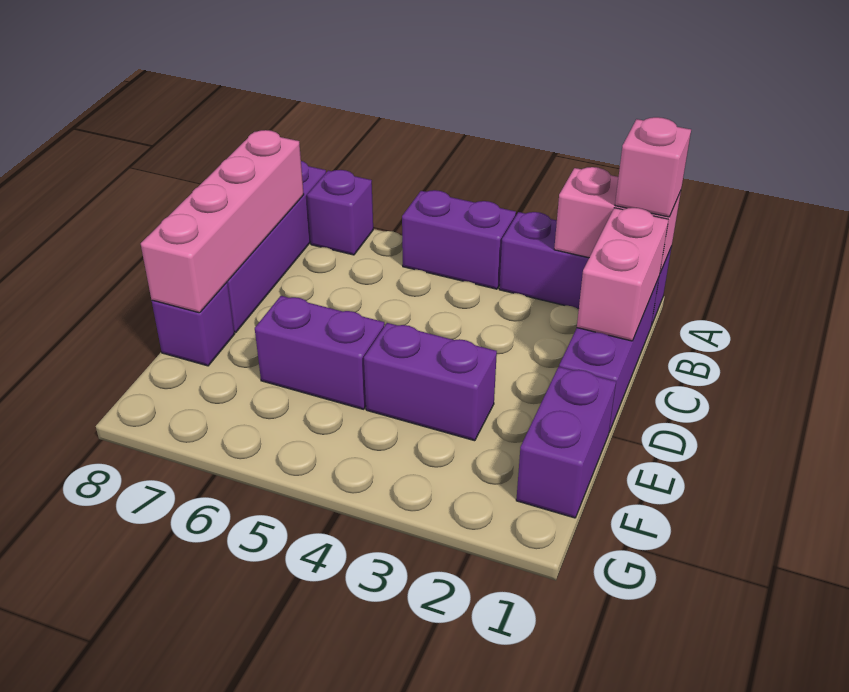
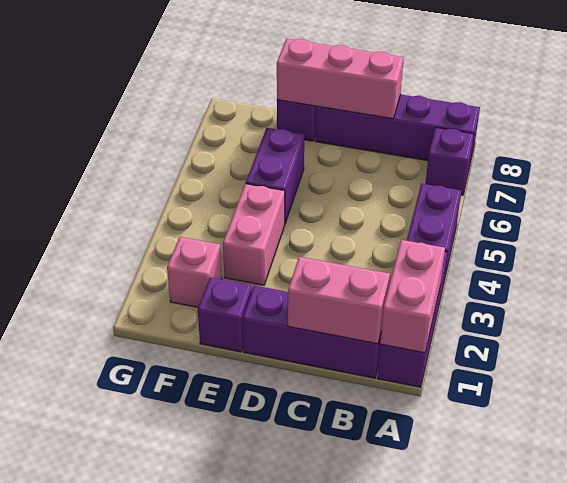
pink brick A1 level 3 -> pink brick F2 level 1
pink brick B8:E8 level 2 -> pink brick C8:E8 level 2
purple brick E1:F1 level 1 -> purple brick E1 level 1
purple brick E3:E4 level 1 -> pink brick E3:E4 level 1

